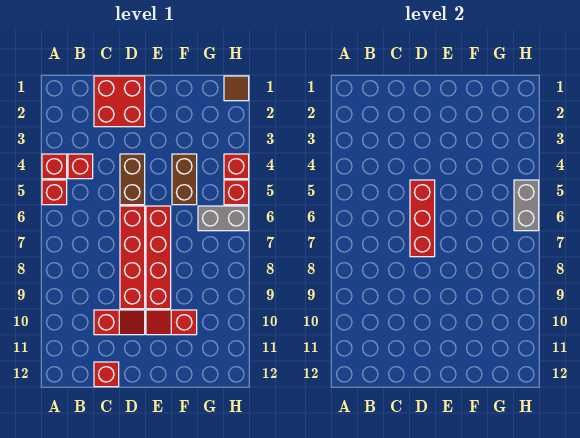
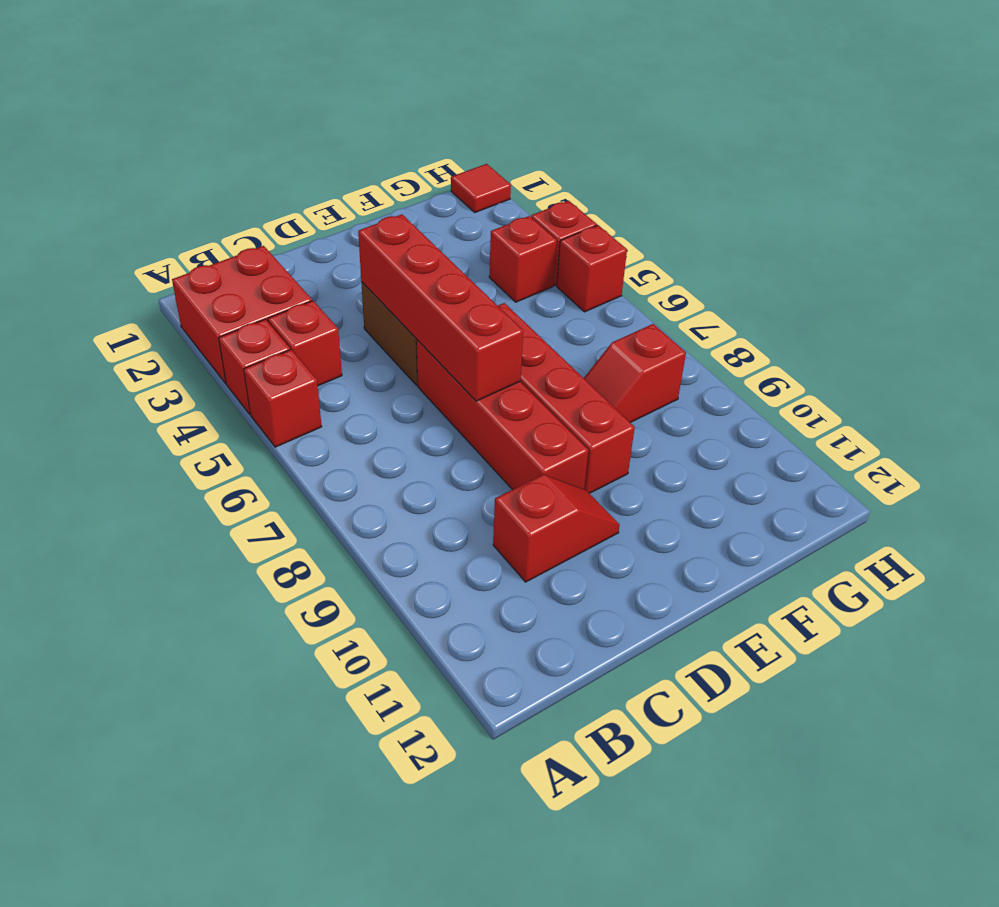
red brick C1:D2 level 1 -> red brick A2:B3 level 1
red brick C12 level 1 -> red brick G4 level 1
red brick D5:D7 level 2 -> red brick D4:D7 level 2
red slope E10:F10 level 1 top F -> red slope F8:G8 level 1 top G
brown brick F4:F5 level 1 -> none
grey brick G6:H6 level 1 -> none
brown tile H1 level 1 -> red tile H1 level 1
grey brick H5:H6 level 2 -> none

